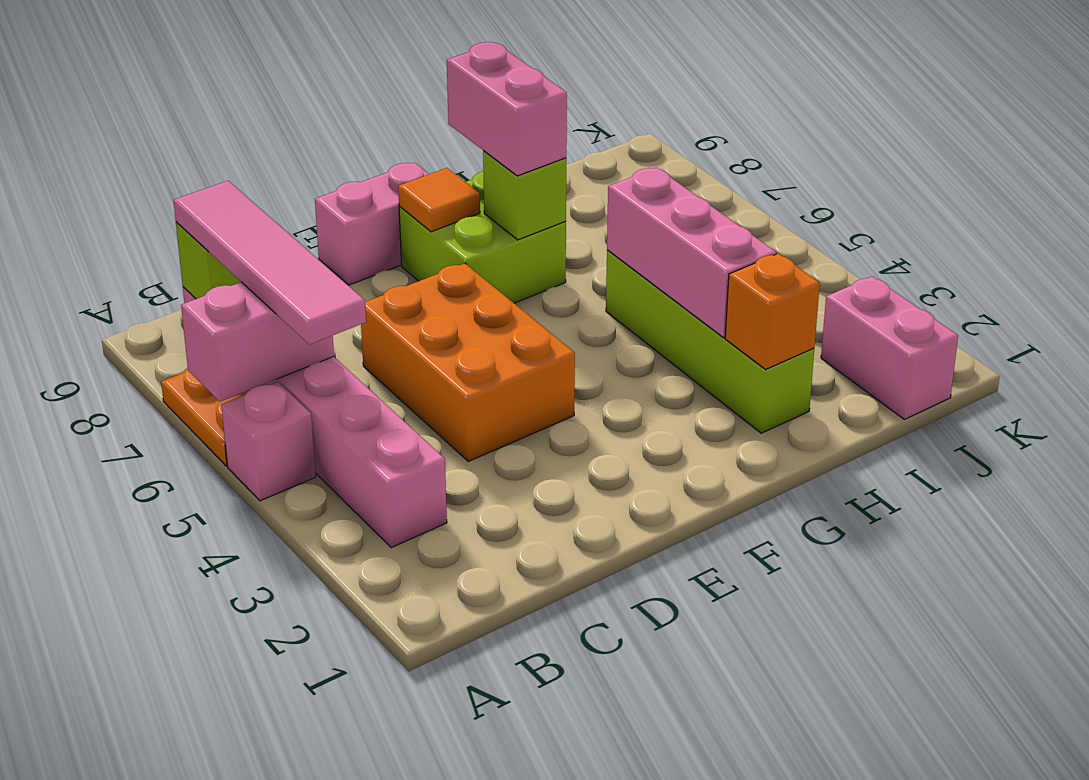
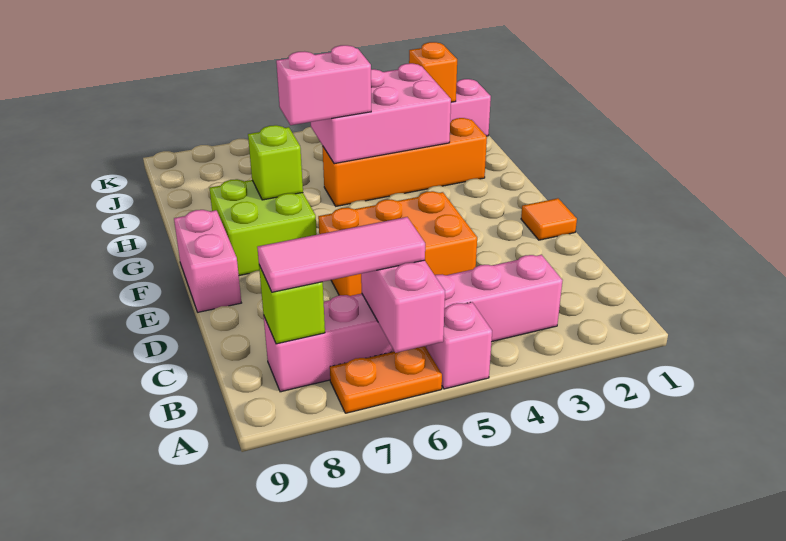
pink tile B5:B8 level 3 -> pink tile B6:B8 level 3
orange tile F8 level 2 -> orange tile E1 level 1
pink brick G7:G8 level 3 -> pink brick H5:H6 level 3
lime brick H2:H5 level 1 -> orange brick H2:H5 level 1
orange brick H2 level 2 -> orange brick J2 level 2
pink brick H3:H5 level 2 -> pink brick H3:I5 level 2

